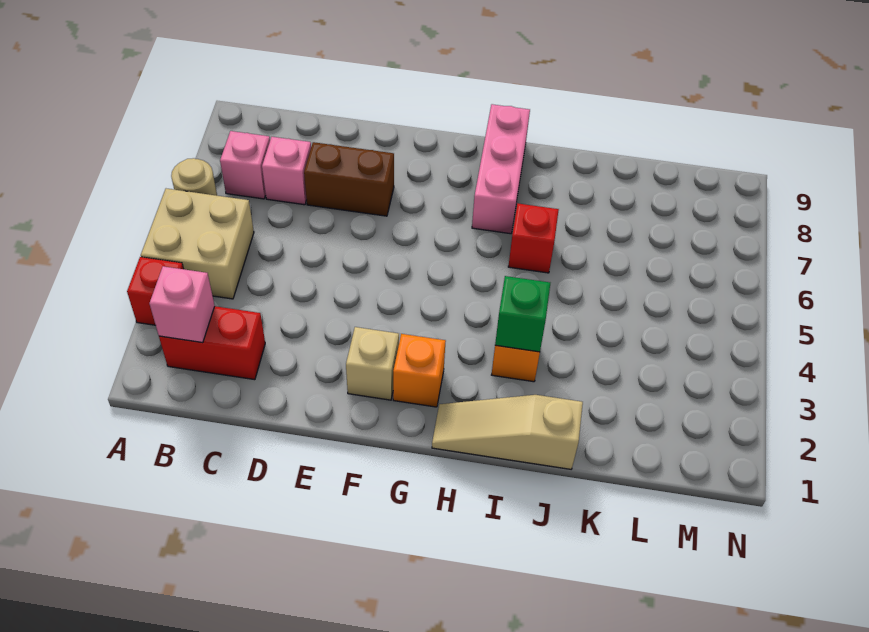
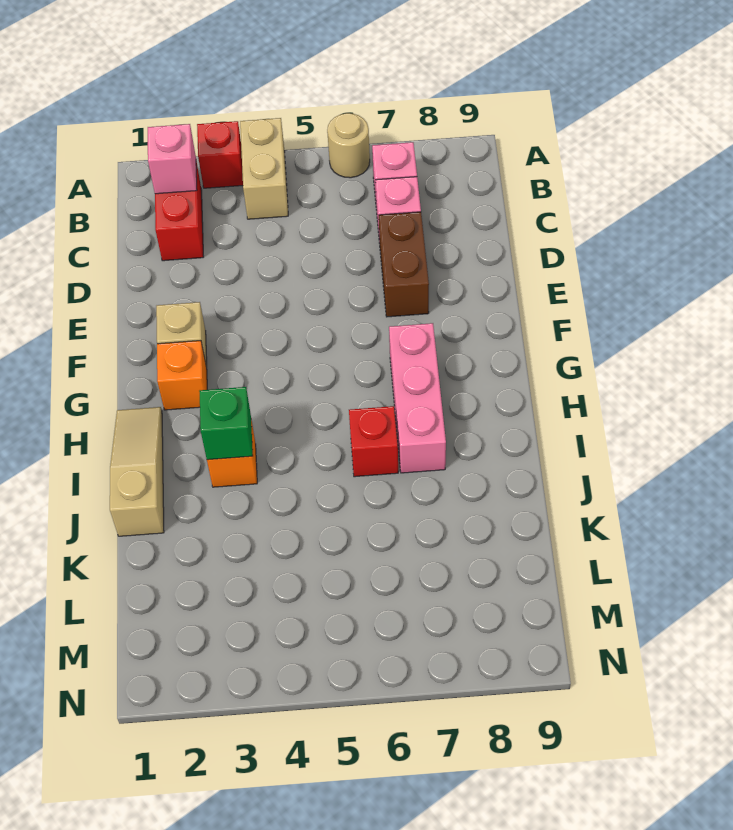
tan brick A4:B5 level 1 -> tan brick A4:B4 level 1
pink brick H7:H9 level 1 -> pink brick G7:I7 level 1

